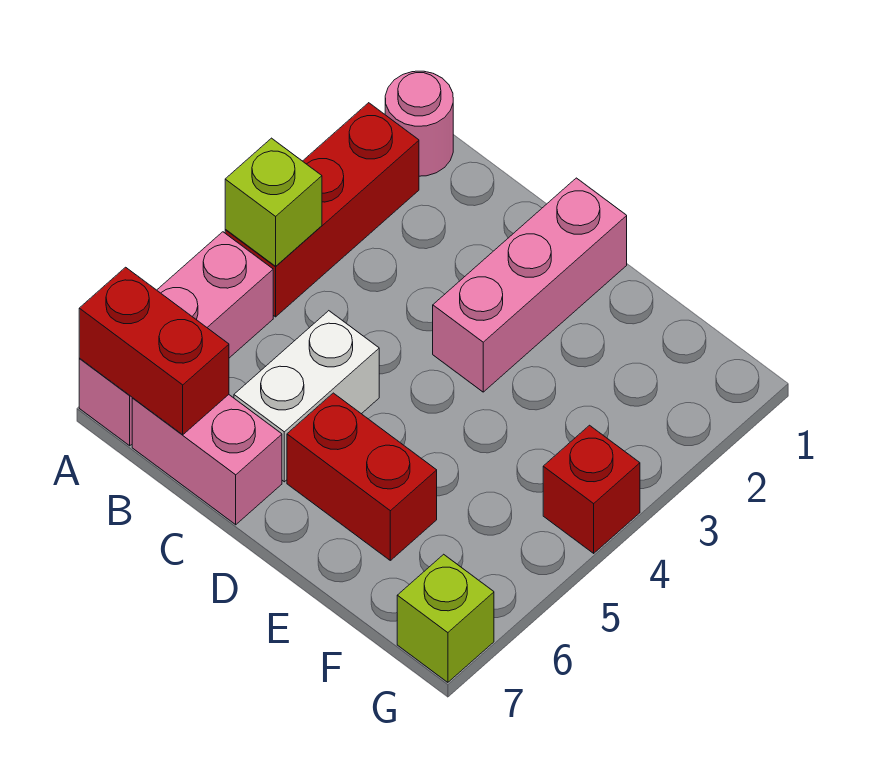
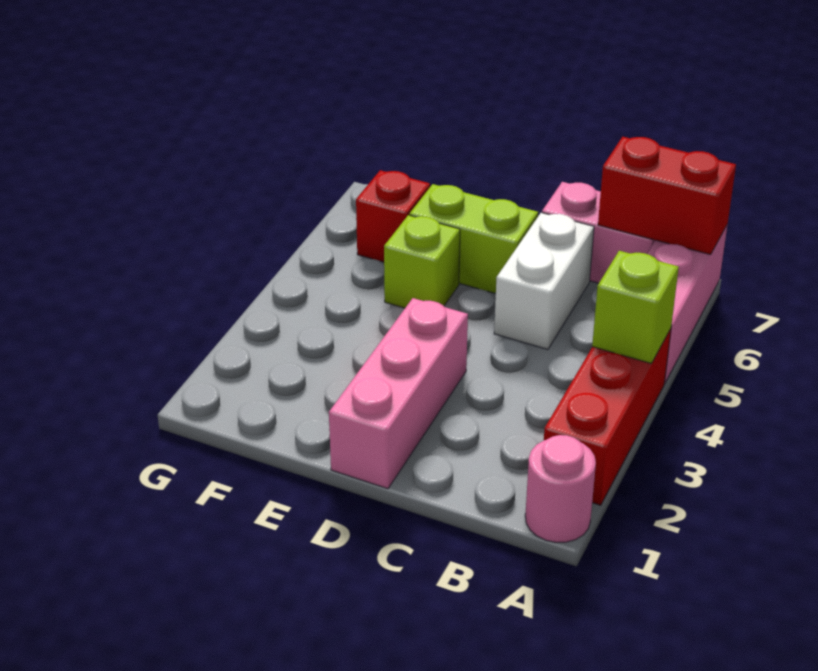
red brick D6:E6 level 1 -> lime brick D6:E6 level 1
red brick G4 level 1 -> red brick F6 level 1
lime brick G7 level 1 -> lime brick E5 level 1

